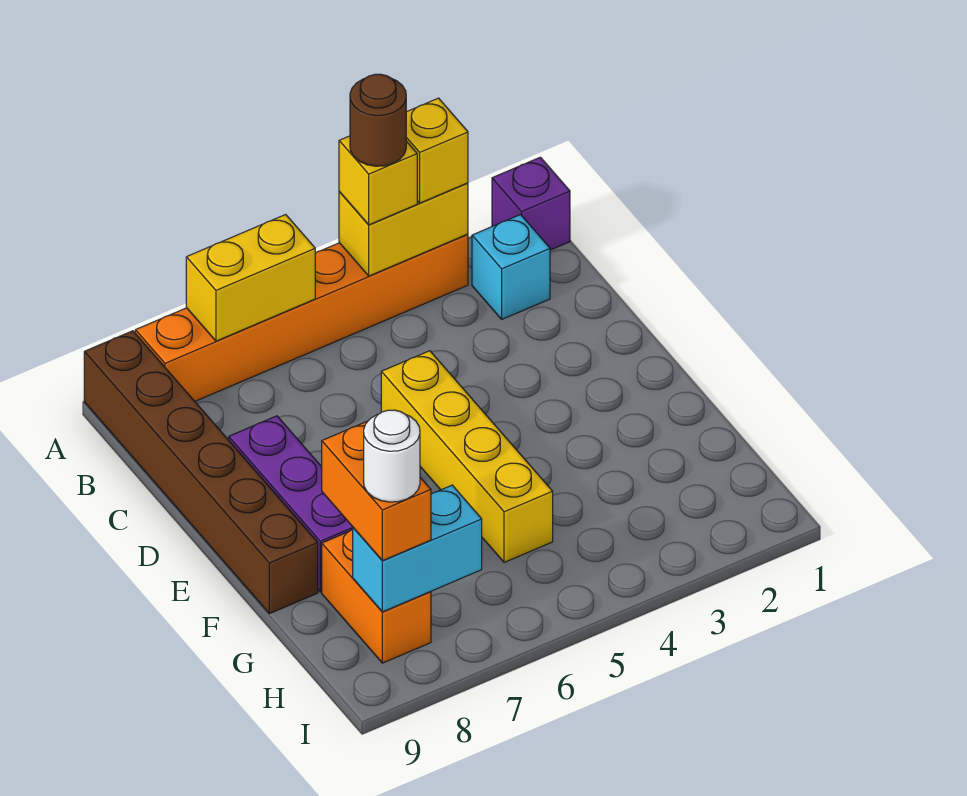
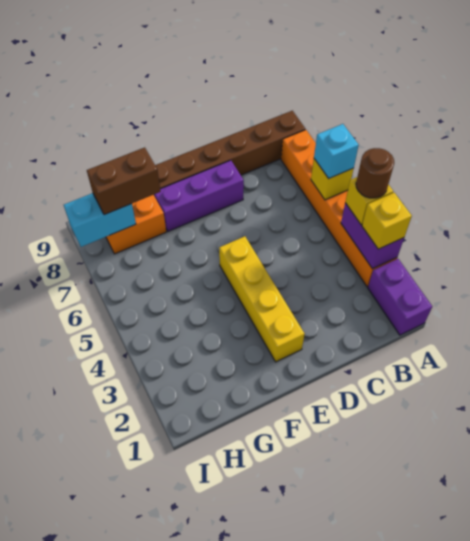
purple brick A1 level 1 -> purple brick A1:A2 level 1
yellow brick A3:A4 level 2 -> purple brick A3:A4 level 2
yellow brick A6:A7 level 2 -> yellow brick A6 level 2
cyan brick B2 level 1 -> cyan brick A6 level 3
yellow brick D5:G5 level 1 -> yellow brick E2:E5 level 1
orange brick G8:H8 level 3 -> brown brick G8:H8 level 3
cyan brick H7:H8 level 2 -> cyan brick H8:I8 level 2
white round brick H8 level 4 -> none

